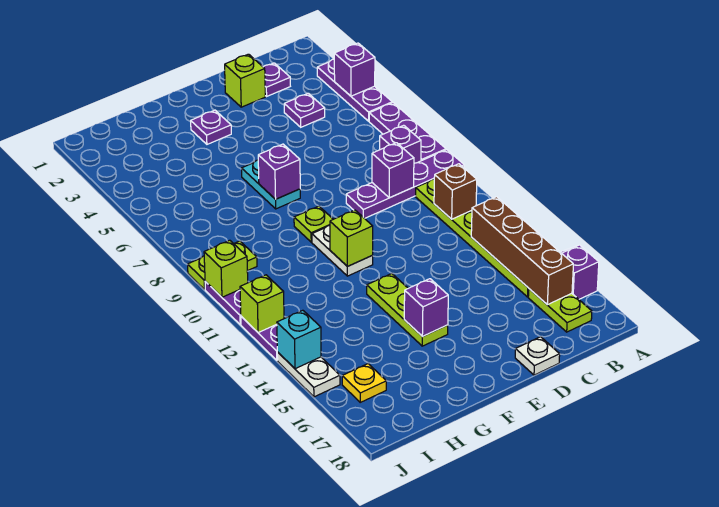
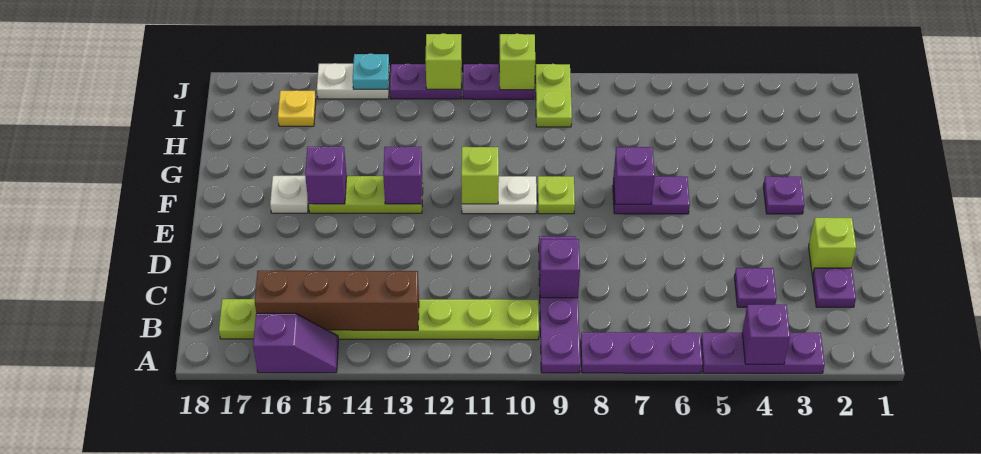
purple brick B8 level 1 -> purple brick F13 level 2
brown brick B11 level 2 -> none
white plate D18 level 1 -> white plate F16 level 1
cyan plate F6:F7 level 1 -> purple plate F6:F7 level 1
cyan brick J14 level 2 -> cyan plate J14 level 2

